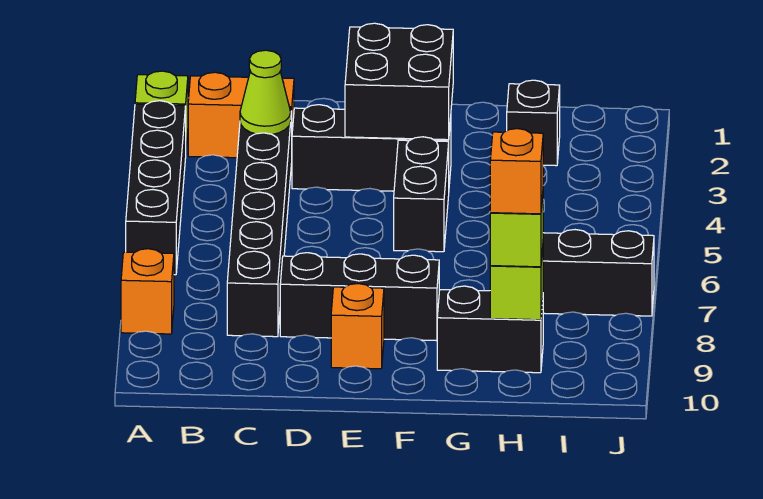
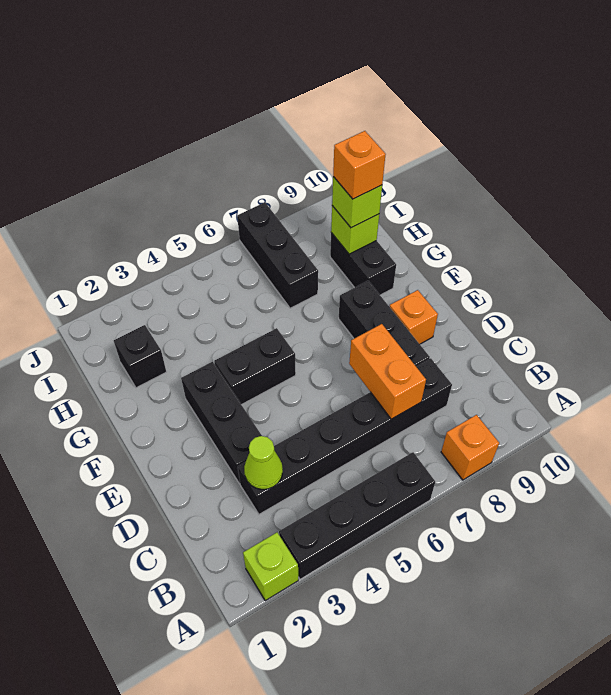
orange brick B2:C2 level 1 -> orange brick C7:D7 level 2
black brick E2:F3 level 2 -> none

